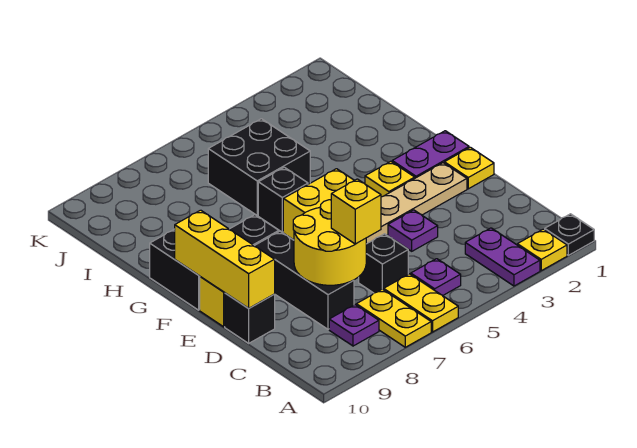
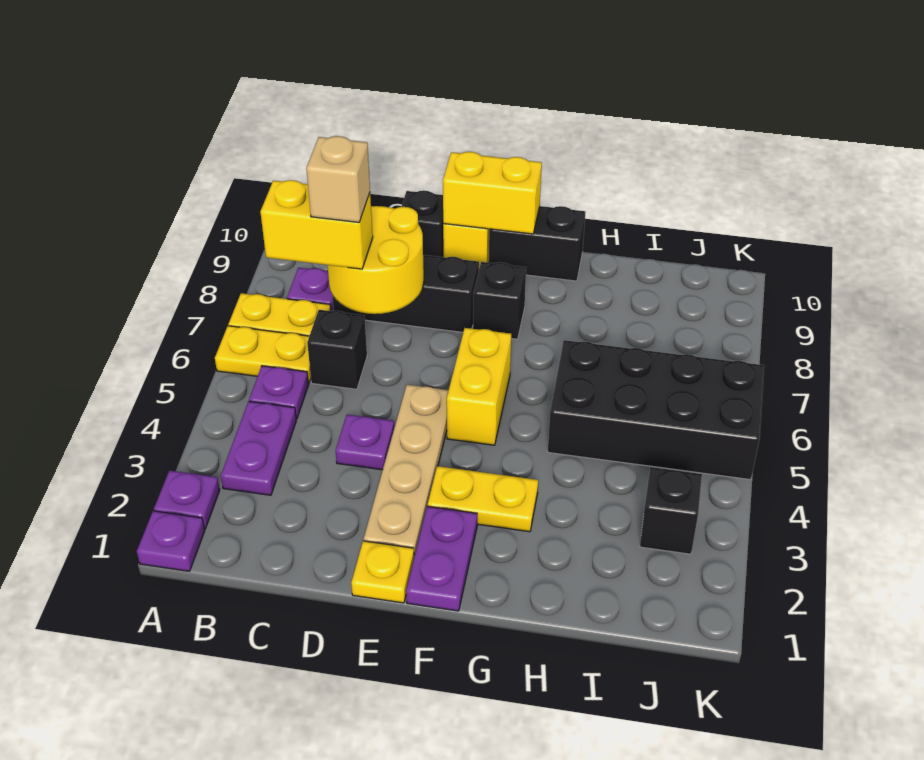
black plate A1 level 1 -> purple plate A1 level 1
yellow plate A2 level 1 -> purple plate A2 level 1
purple plate A3:B3 level 1 -> purple plate B3:B4 level 1
yellow brick C7 level 3 -> yellow brick B7:C7 level 3
none -> tan brick C7 level 4
yellow brick D10:F10 level 2 -> yellow brick E10:F10 level 2
yellow plate F3 level 1 -> yellow plate F3:G3 level 1
black brick G6 level 1 -> black brick J3 level 1
black brick H5:I6 level 1 -> black brick H5:K6 level 1

